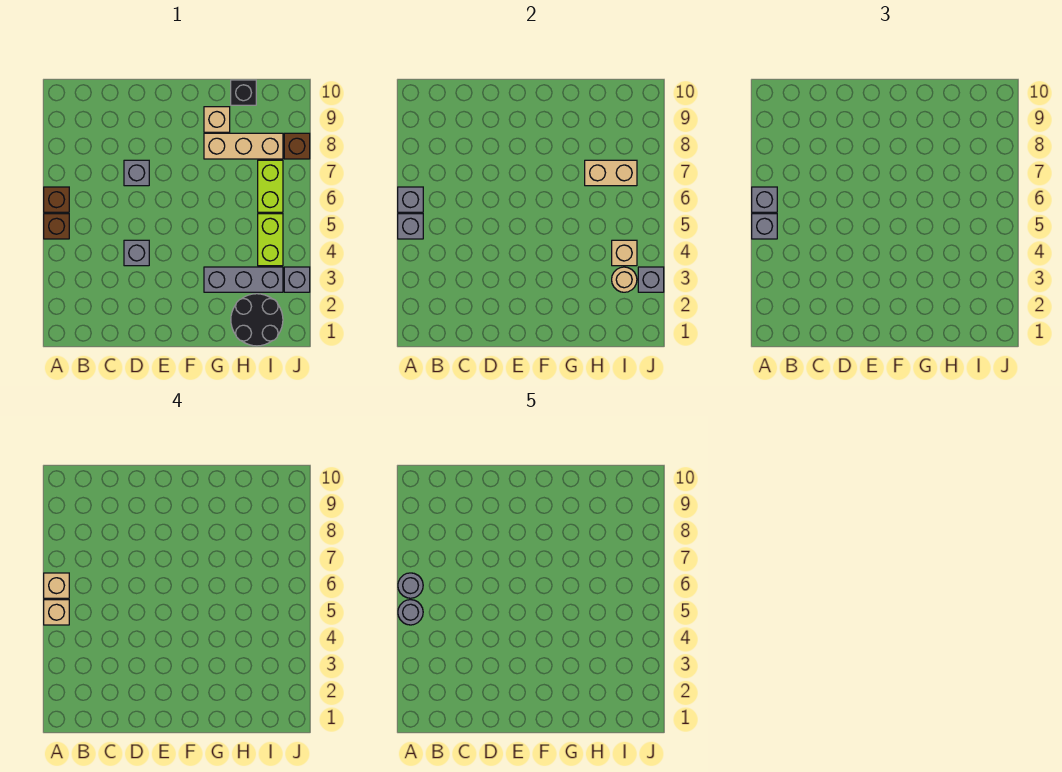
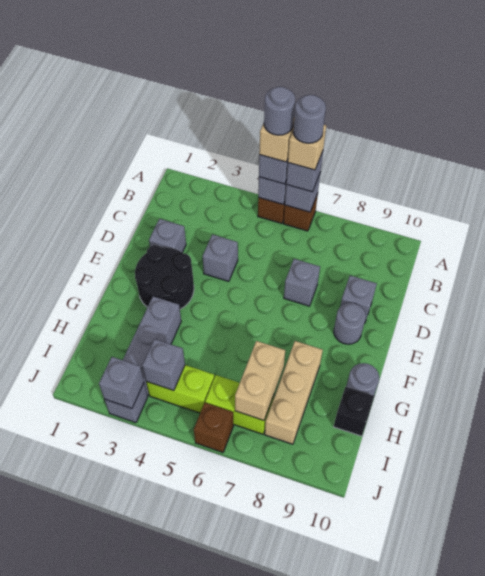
none -> grey brick D2 level 1
none -> grey brick D9 level 1
none -> grey round brick E9 level 1
tan brick G9 level 1 -> none
none -> grey round brick G10 level 1
black round brick H1:I2 level 1 -> black round brick E2:F3 level 1
tan round brick I3 level 2 -> none
tan brick I4 level 2 -> grey brick I4 level 2
brown brick J8 level 1 -> brown brick J6 level 1

